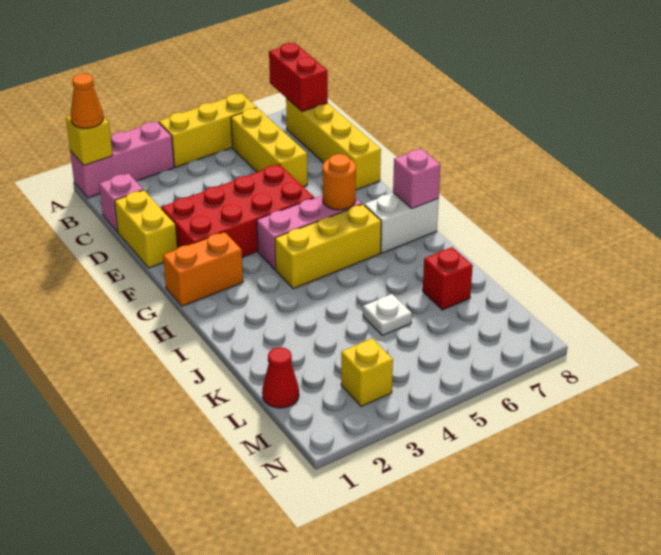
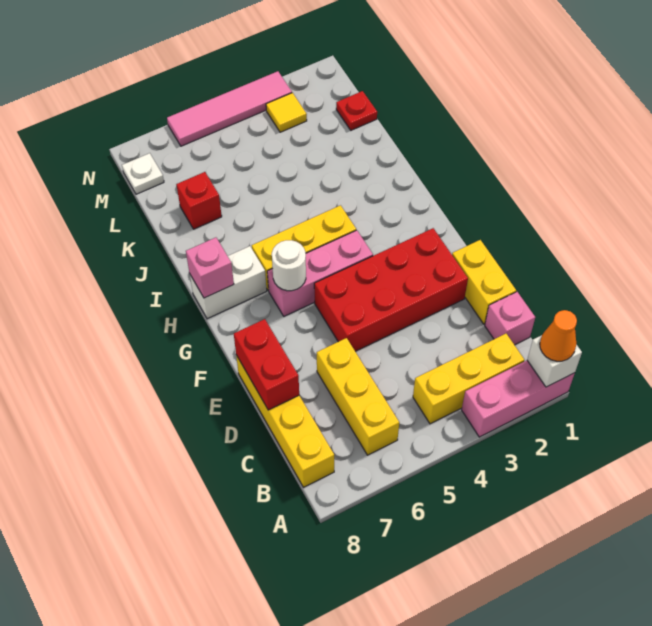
yellow brick A1 level 2 -> white brick A1 level 2
yellow brick A4:A6 level 1 -> yellow brick B2:B4 level 1
red brick A8:B8 level 2 -> red brick D8:E8 level 2
orange brick G1:G2 level 1 -> none
orange round brick G6 level 2 -> white round brick G6 level 2
white plate K5 level 1 -> white plate M8 level 1
red cone L1 level 1 -> red plate L1 level 1
yellow brick M3 level 1 -> yellow tile M3 level 1
none -> pink tile N3:N6 level 1

